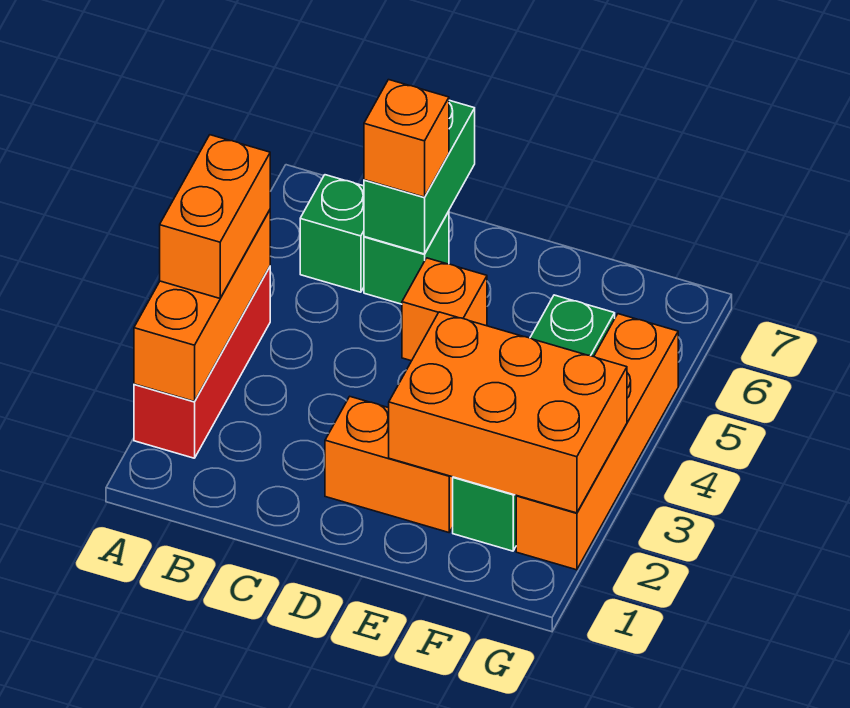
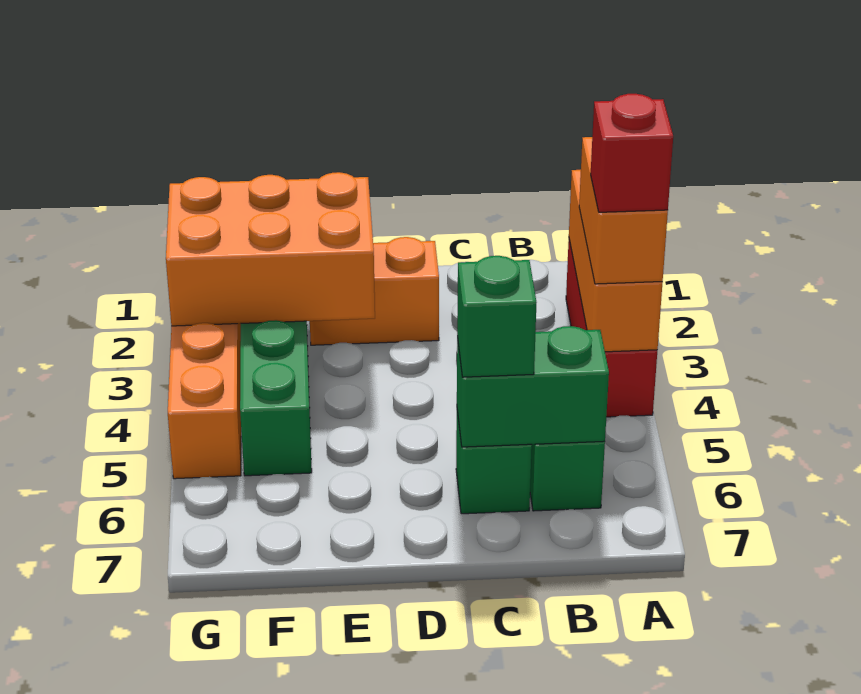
none -> red brick A4 level 4
green brick C6:C7 level 2 -> green brick B6:C6 level 2
orange brick C6 level 3 -> green brick C6 level 3
orange brick D5 level 1 -> none

